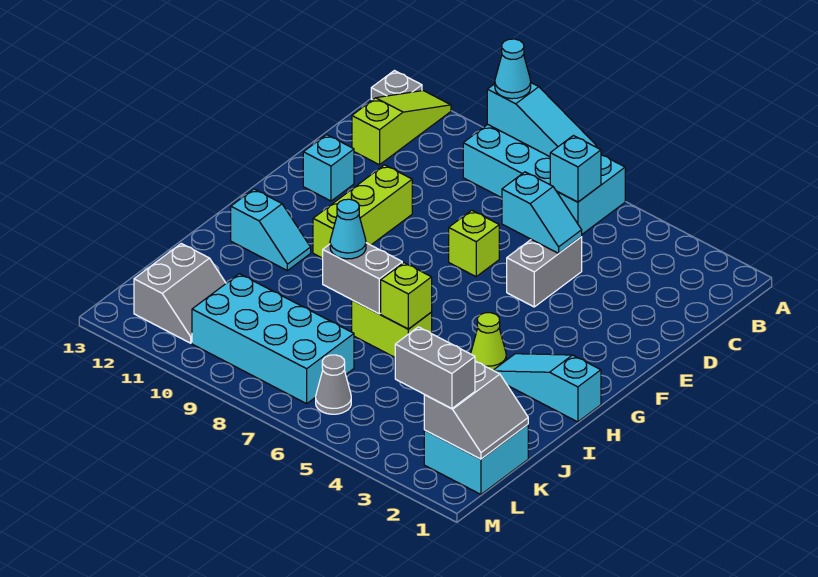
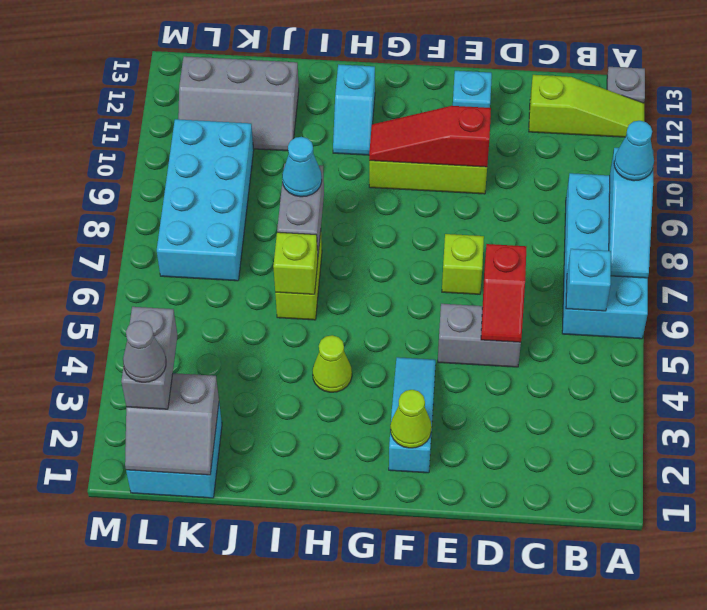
cyan slope D5:D6 level 2 top 6 -> red slope D5:D6 level 2 top 6
none -> red slope E10:G10 level 2 top E
none -> lime cone F2 level 2
cyan slope H1:H3 level 1 top 1 -> cyan slope F2:F4 level 1 top 2
grey slope K11:L12 level 1 top 12 -> grey slope J11:L12 level 1 top 12
grey cone L6 level 1 -> grey cone L2 level 4

